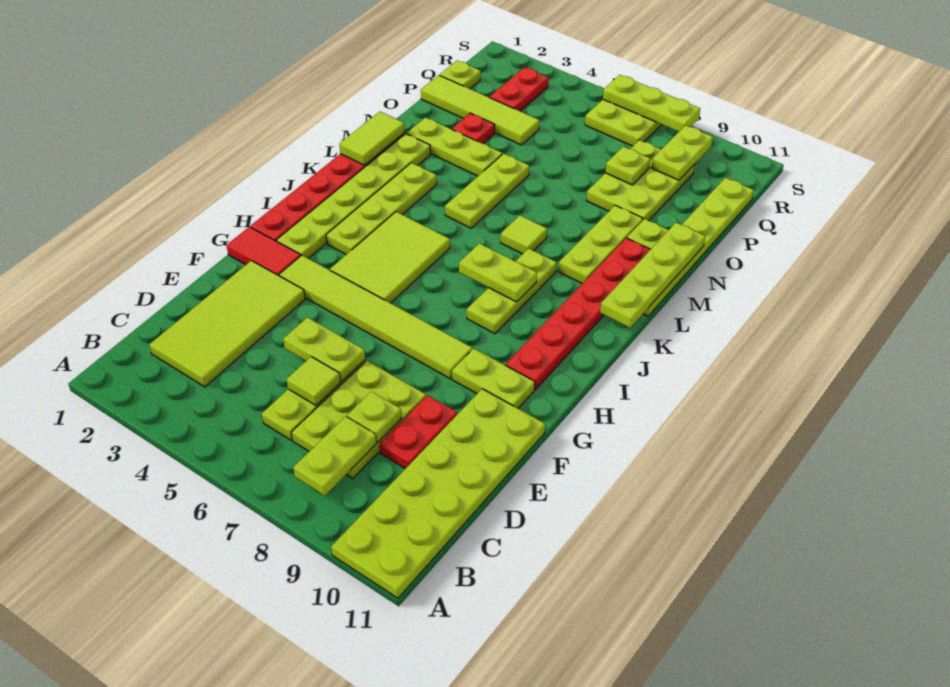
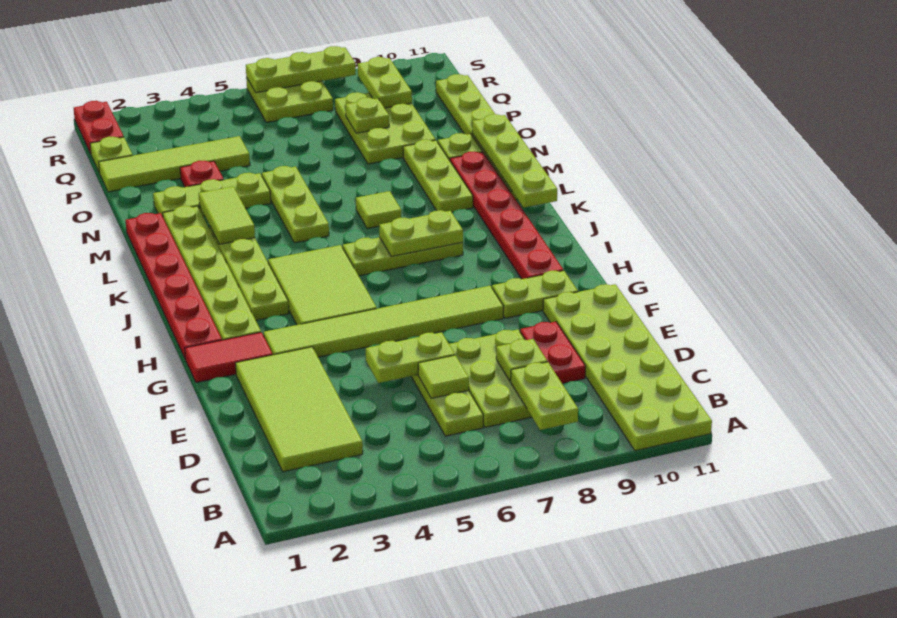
lime plate I8:K8 level 1 -> lime plate J6:J8 level 1
lime tile L1:M1 level 2 -> lime tile L3:M3 level 2
red plate Q3:R3 level 1 -> red plate R1:S1 level 1

